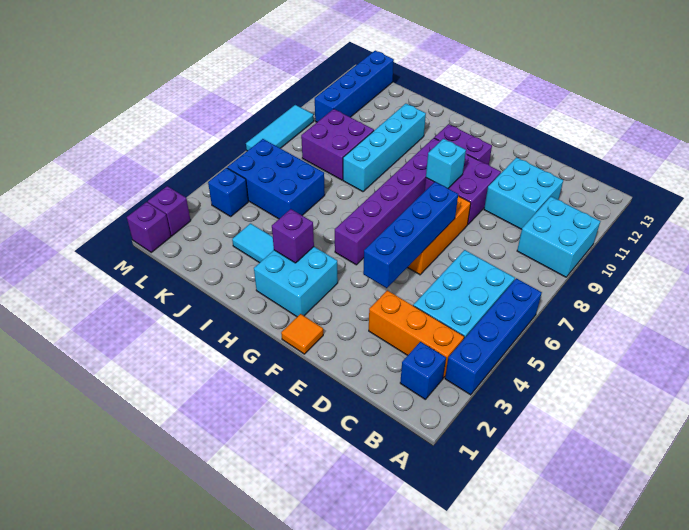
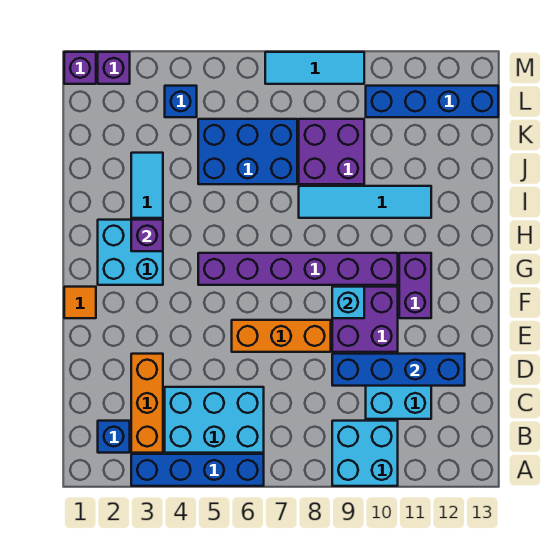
blue brick E4:E7 level 2 -> blue brick D9:D12 level 2
cyan brick I8:I11 level 1 -> cyan tile I8:I11 level 1
blue brick J5:L6 level 1 -> blue brick J5:K7 level 1

